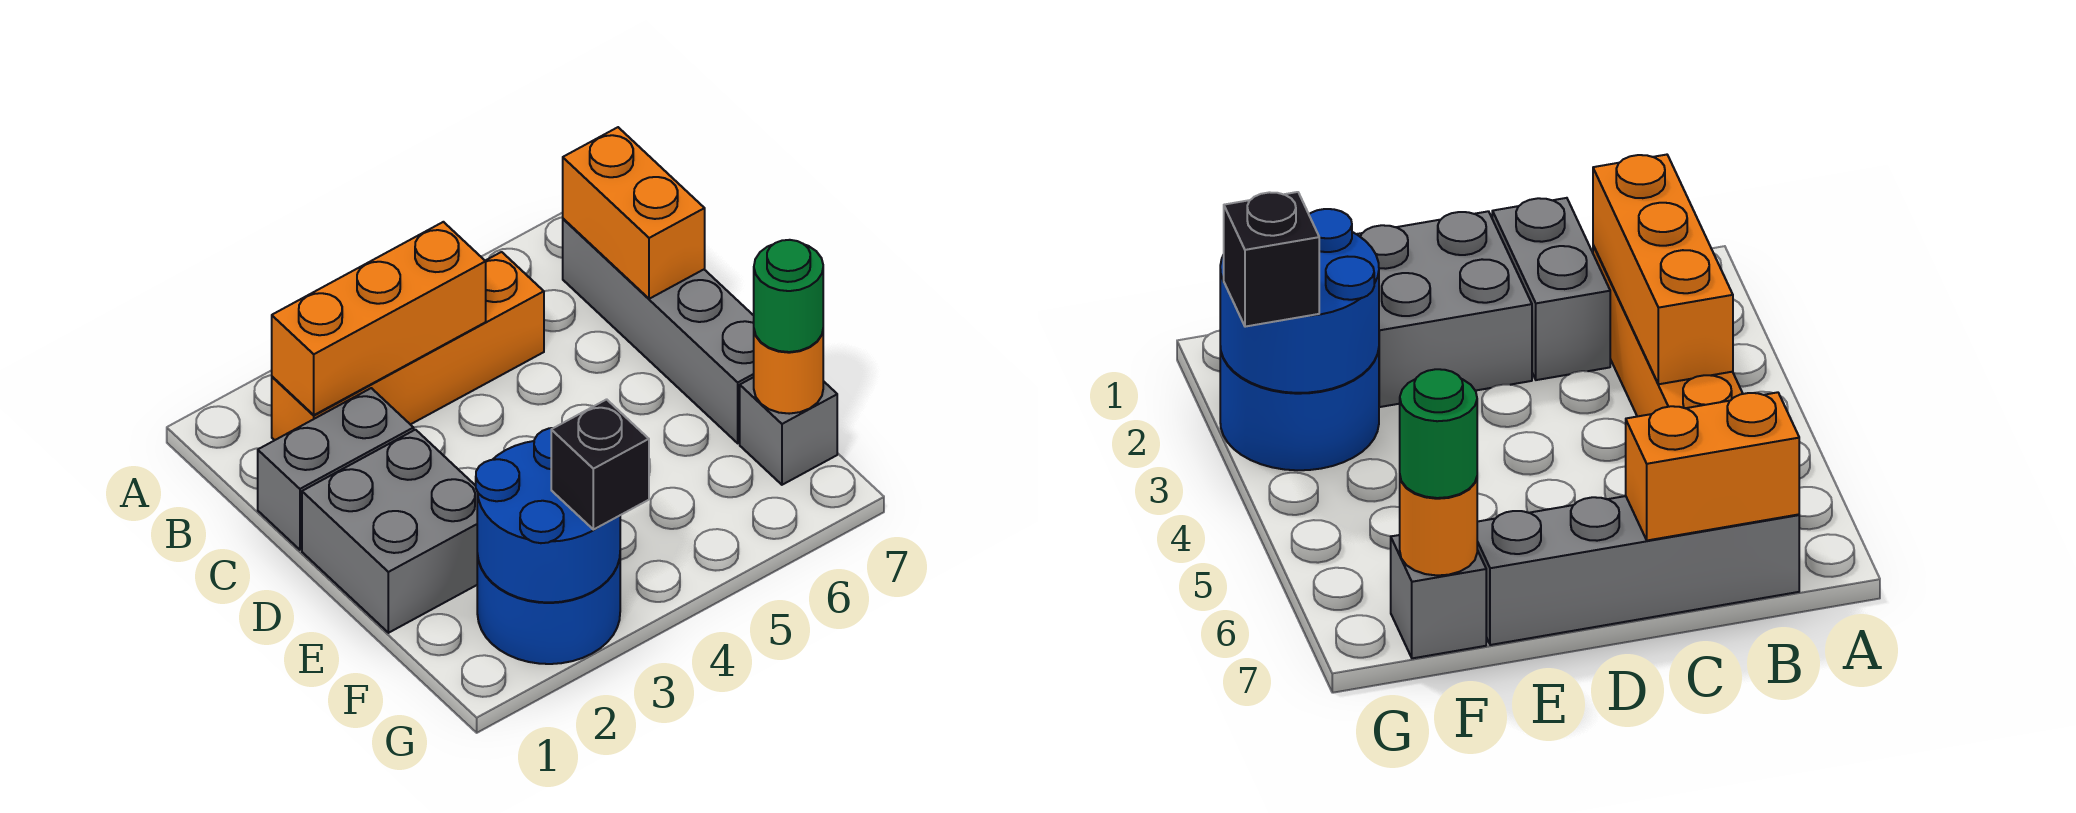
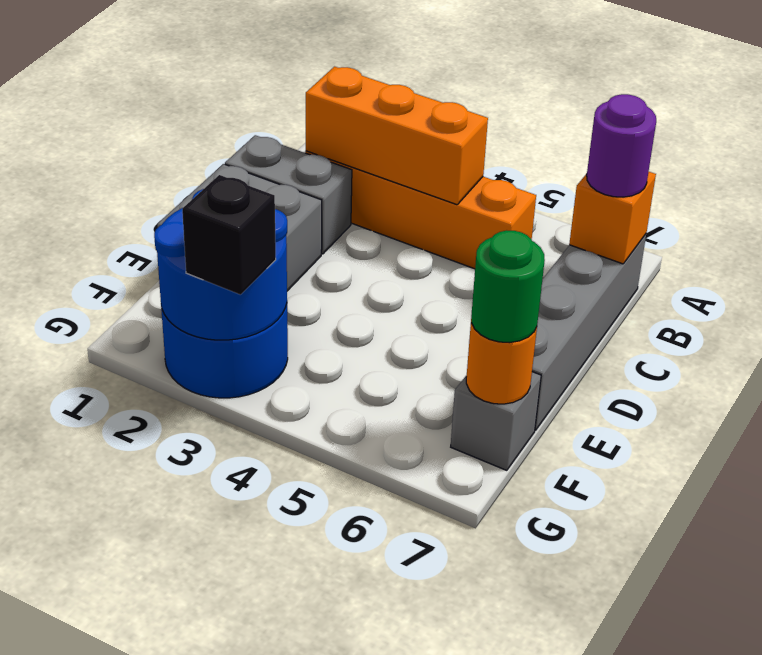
orange brick B7:C7 level 2 -> orange brick B7 level 2
none -> purple round brick B7 level 3

